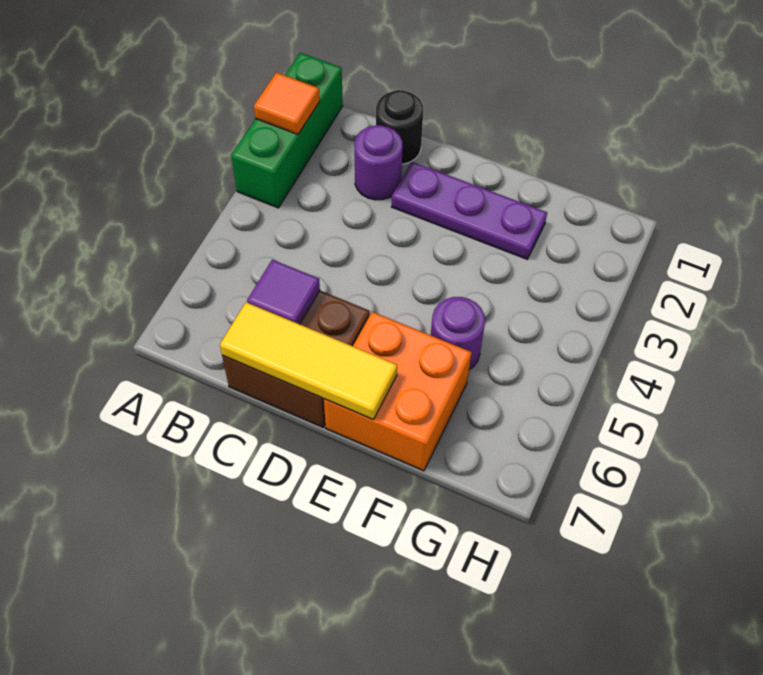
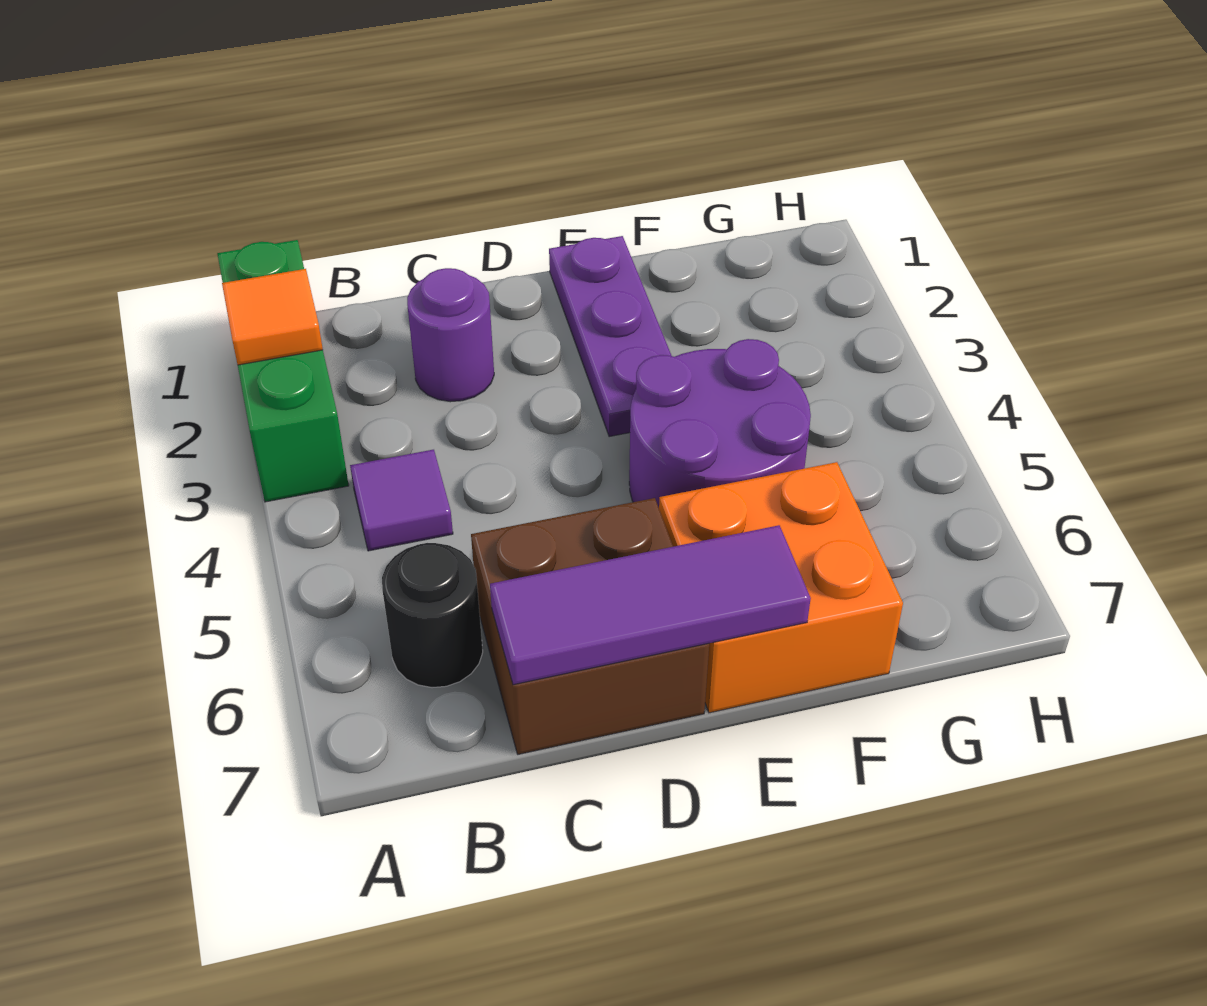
black round brick C1 level 1 -> black round brick B6 level 1
purple tile C6 level 2 -> purple tile B4 level 1
yellow tile C7:E7 level 2 -> purple tile C7:E7 level 2
purple plate D2:F2 level 1 -> purple plate E1:E3 level 1
purple round brick F5 level 1 -> purple round brick E4:F5 level 1

